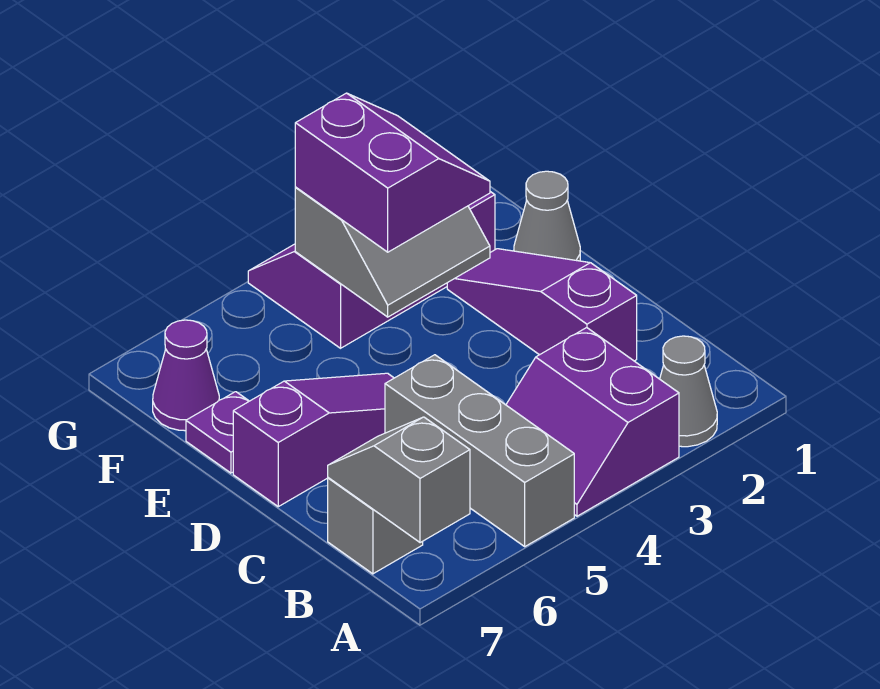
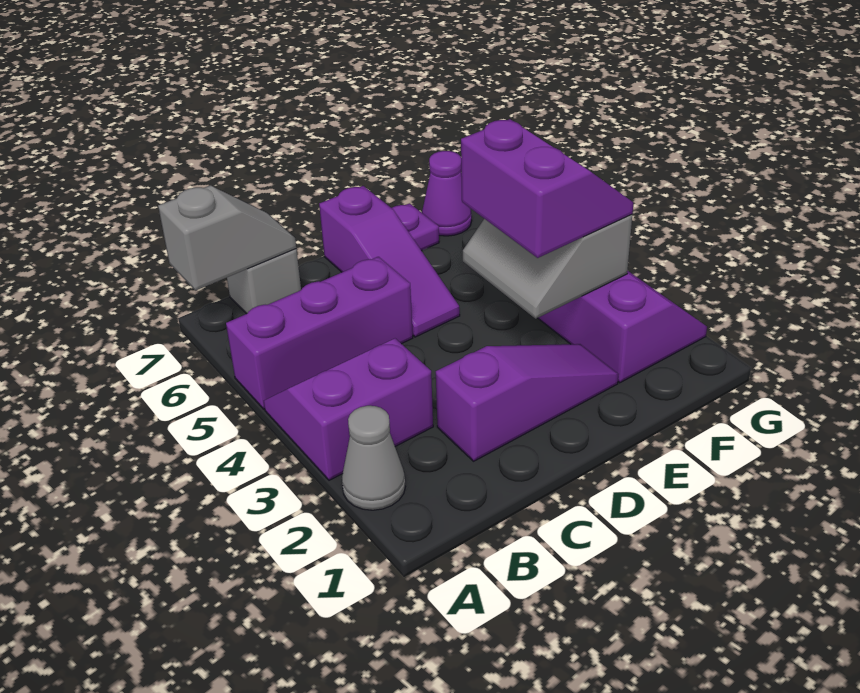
grey brick A5:C5 level 1 -> purple brick A5:C5 level 1
grey cone E1 level 1 -> none
purple slope E3:F4 level 3 top 4 -> purple slope E3:F4 level 3 top E

